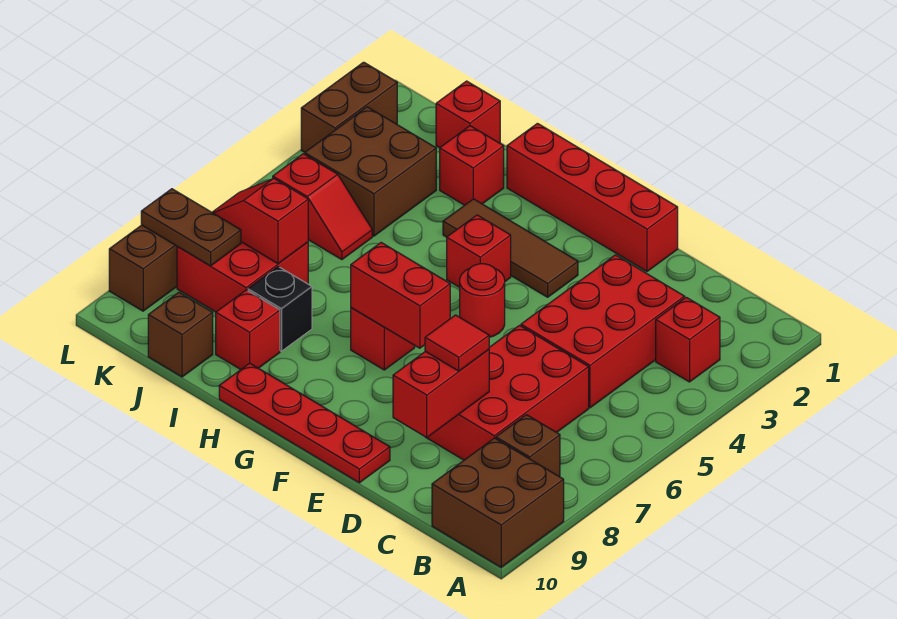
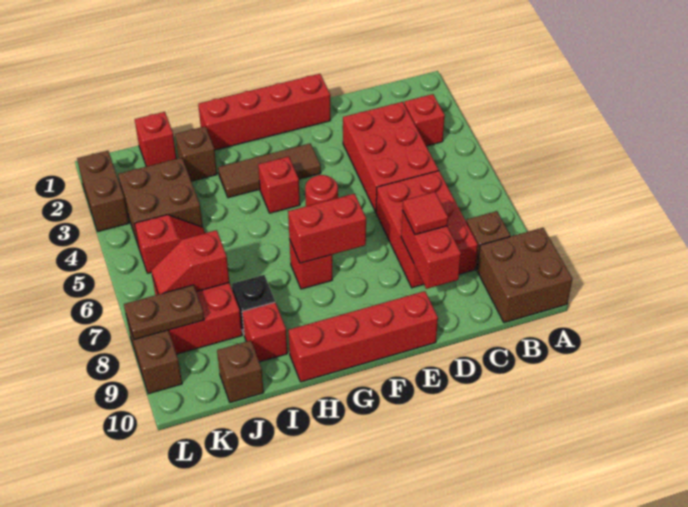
red plate E10:H10 level 1 -> red brick E10:H10 level 1
red brick I2 level 1 -> brown brick I2 level 1

